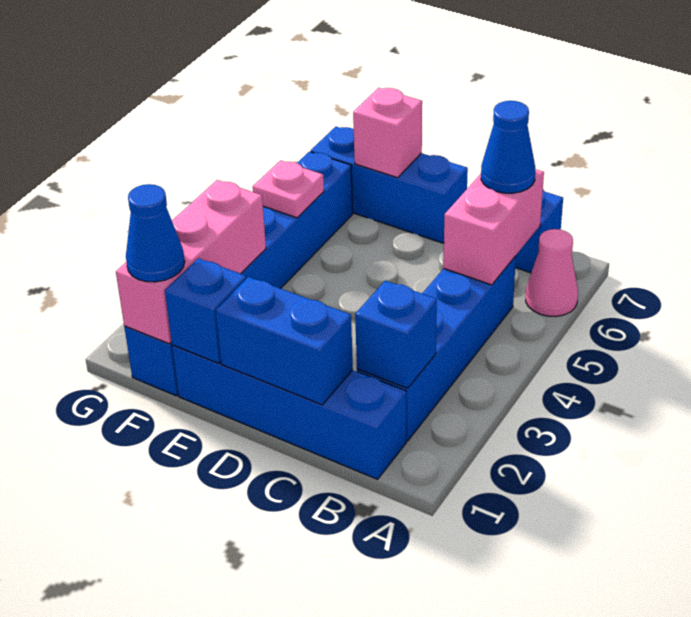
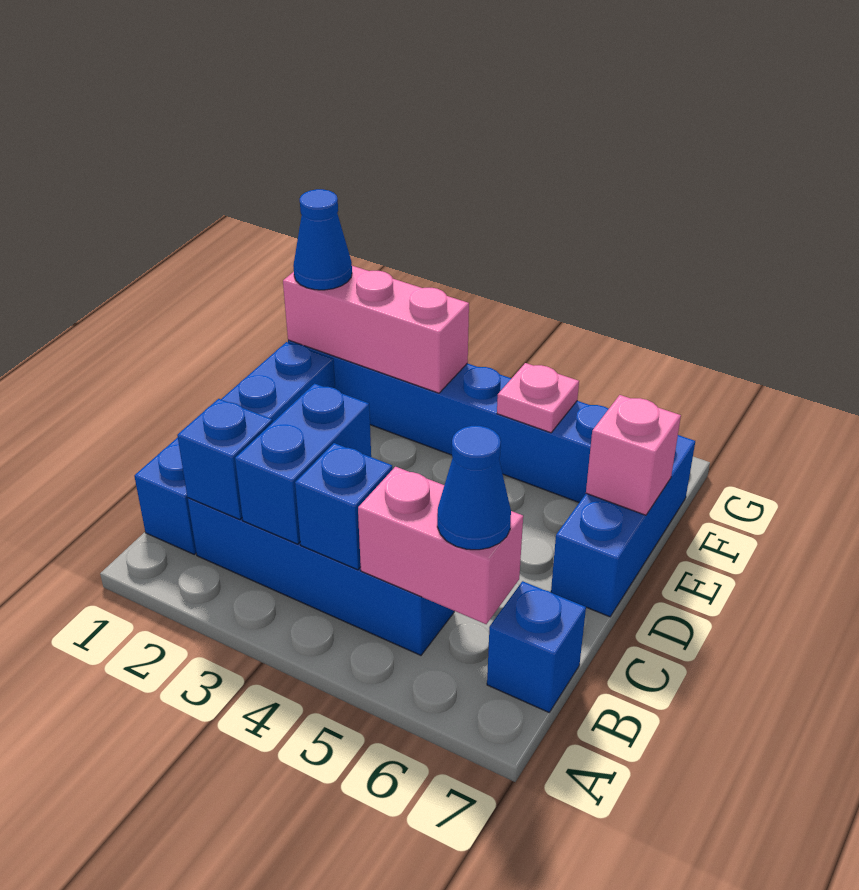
pink cone A6 level 1 -> none
blue brick C1:D1 level 2 -> blue brick B3:C3 level 2
blue brick E1 level 2 -> blue brick B4 level 2

